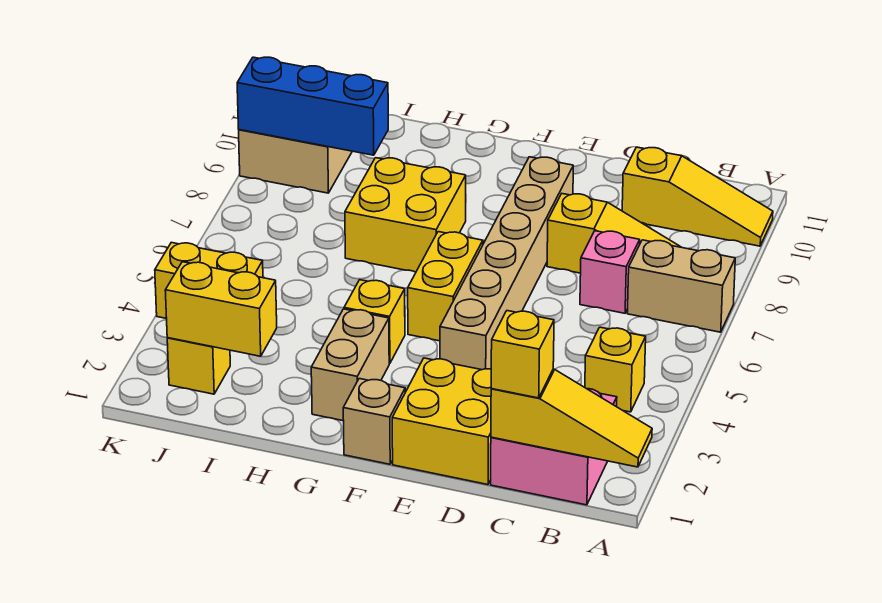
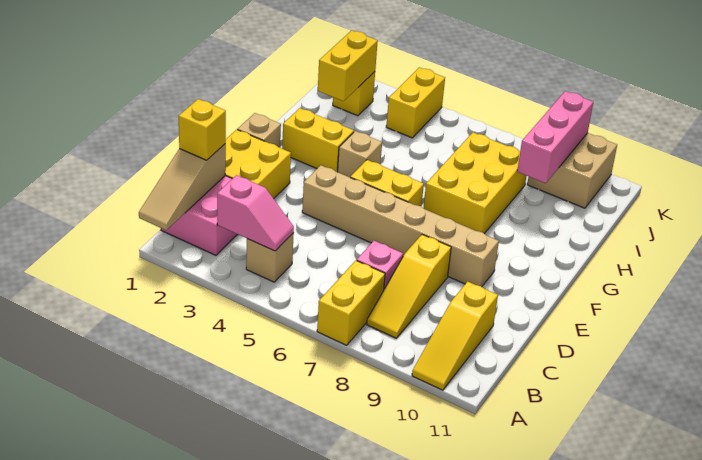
yellow slope A1:C1 level 2 top C -> tan slope A1:C1 level 2 top C
tan brick A7:B7 level 1 -> yellow brick A7:B7 level 1
none -> pink slope B3:B4 level 2 top 3
yellow brick B4 level 1 -> tan brick B4 level 1
tan brick G2:G3 level 1 -> yellow brick G2:G3 level 1
yellow brick G4 level 1 -> tan brick G4 level 1
yellow brick G7:H8 level 1 -> yellow brick G7:I8 level 1
blue brick I9:K9 level 2 -> pink brick I9:K9 level 2

